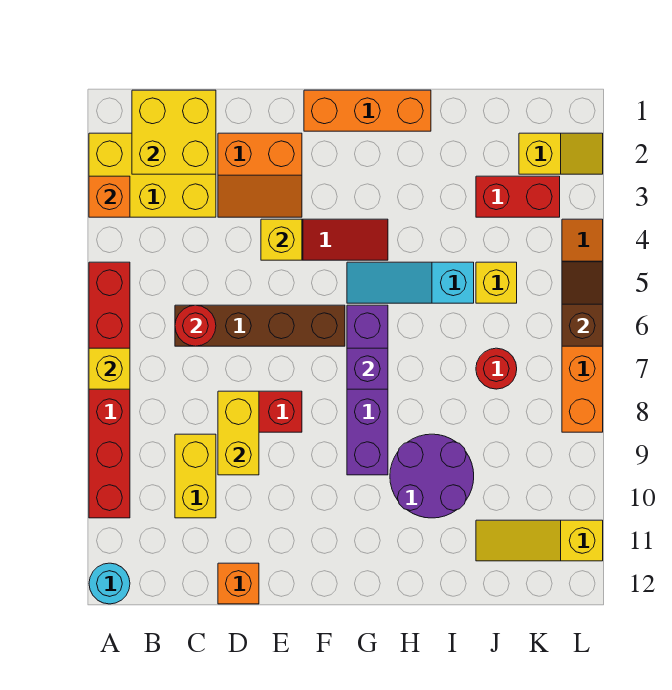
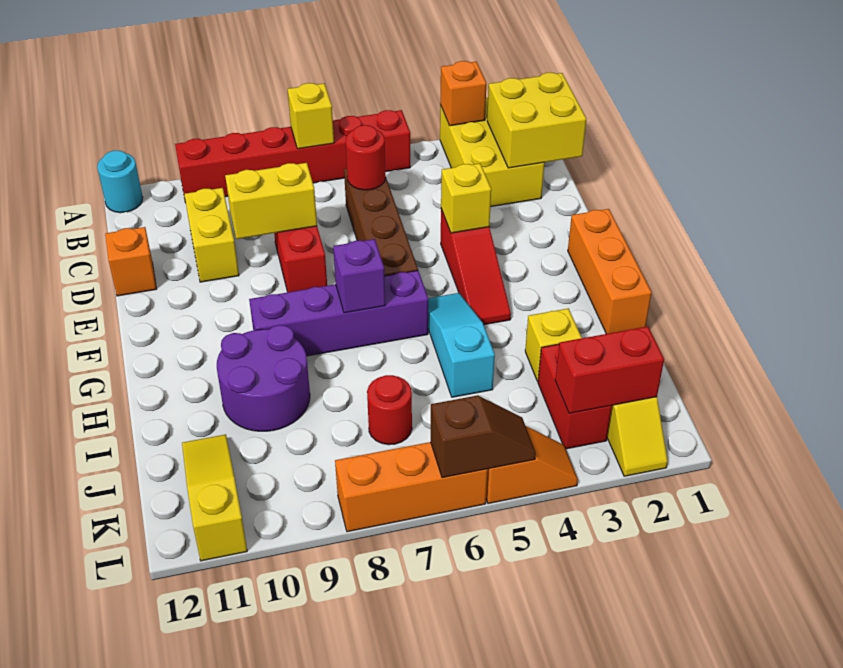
yellow brick C9:C10 level 1 -> yellow brick C10:D10 level 1
orange slope D2:E3 level 1 top 2 -> none
yellow brick J5 level 1 -> yellow brick I3 level 1
none -> red brick K2:K3 level 2

